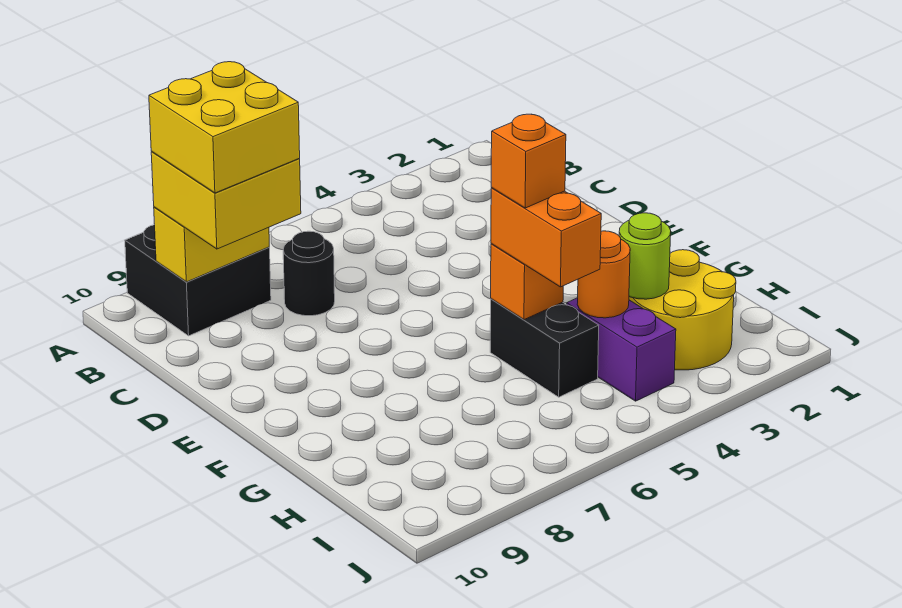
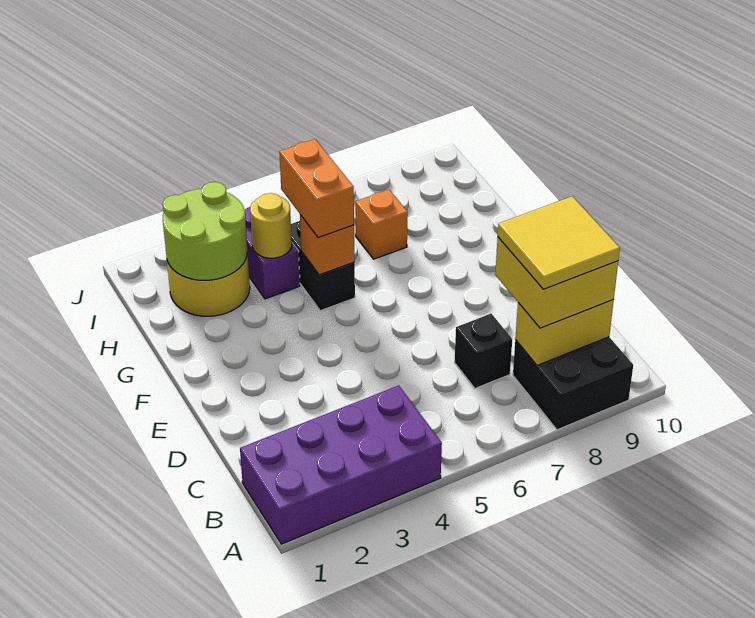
none -> purple brick A1:B4 level 1
yellow brick B8:C9 level 4 -> yellow tile B8:C9 level 4
black round brick C7 level 1 -> black brick C7 level 1
orange brick G5 level 4 -> orange brick H7 level 1
lime round brick H3 level 2 -> lime round brick H2:I3 level 2
orange round brick H4 level 2 -> yellow round brick H4 level 2

